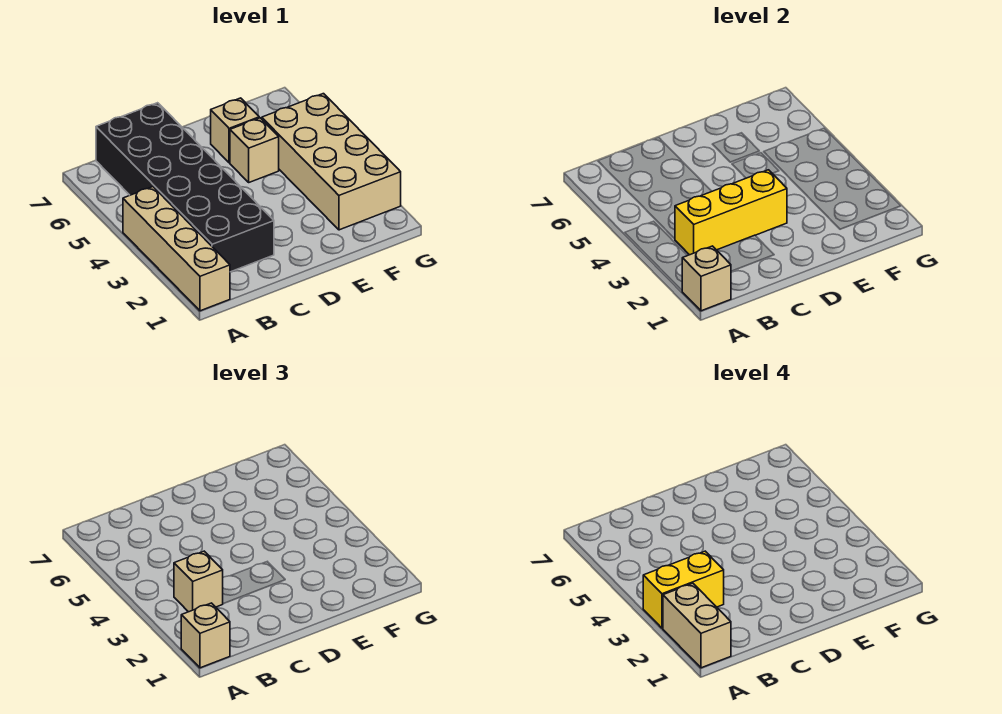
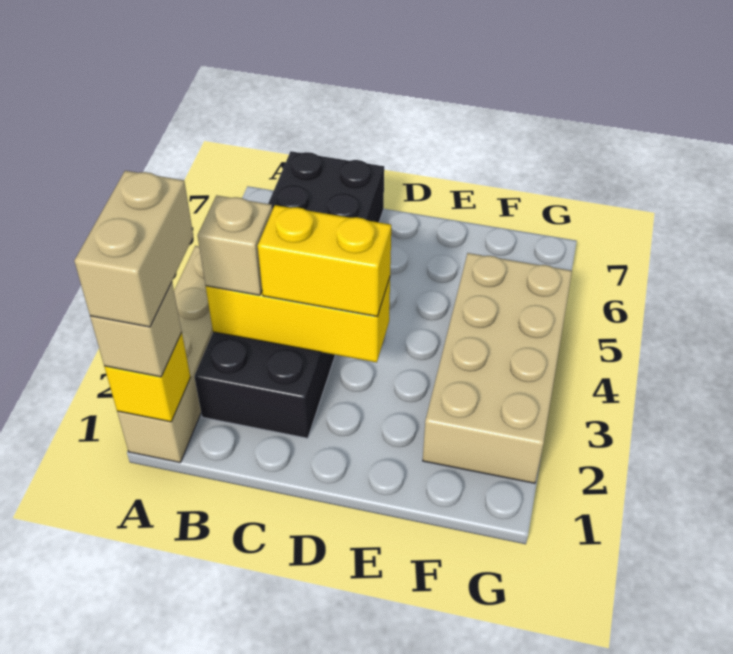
tan brick A1 level 2 -> yellow brick A1 level 2
yellow brick A3:B3 level 4 -> yellow brick C3:D3 level 3
tan brick E5 level 1 -> none
tan brick E6 level 1 -> none

